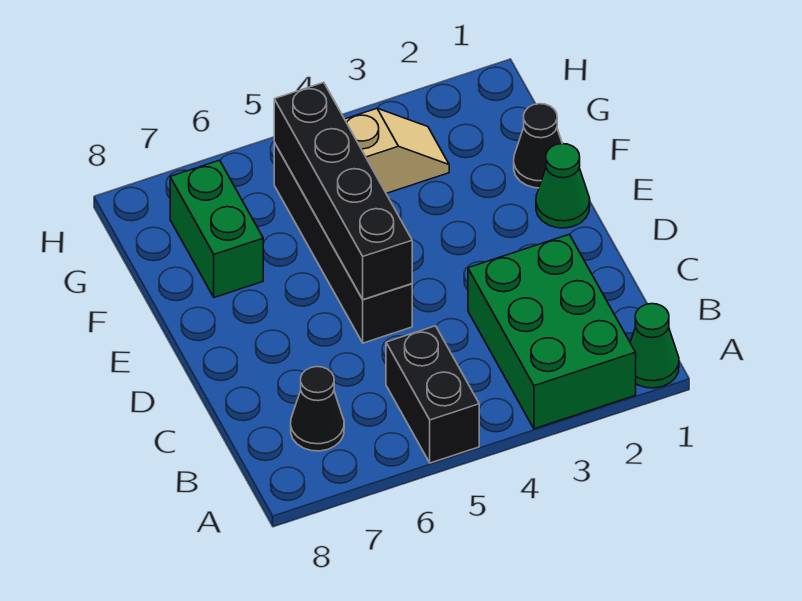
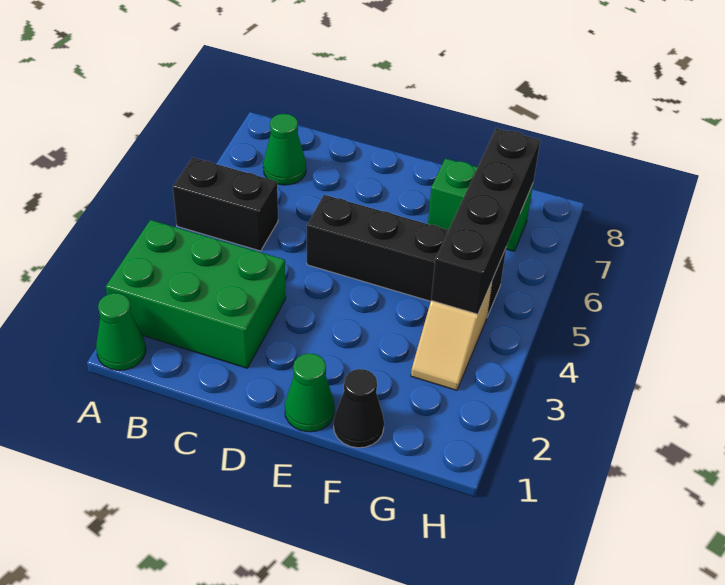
black cone B7 level 1 -> green cone B7 level 1
black brick D5:G5 level 2 -> black brick G4:G7 level 2

